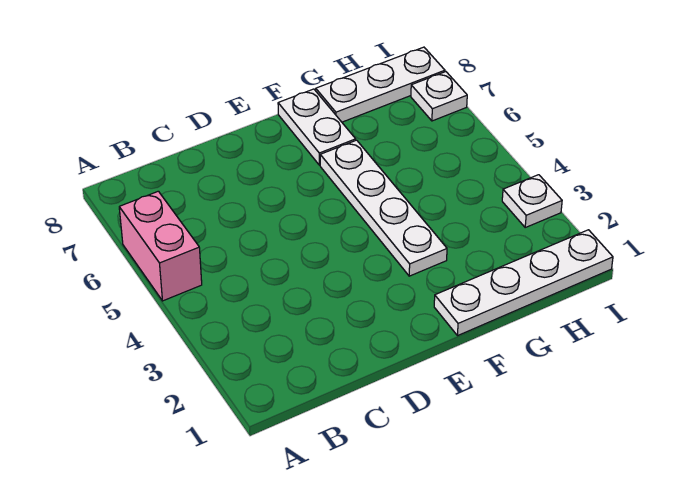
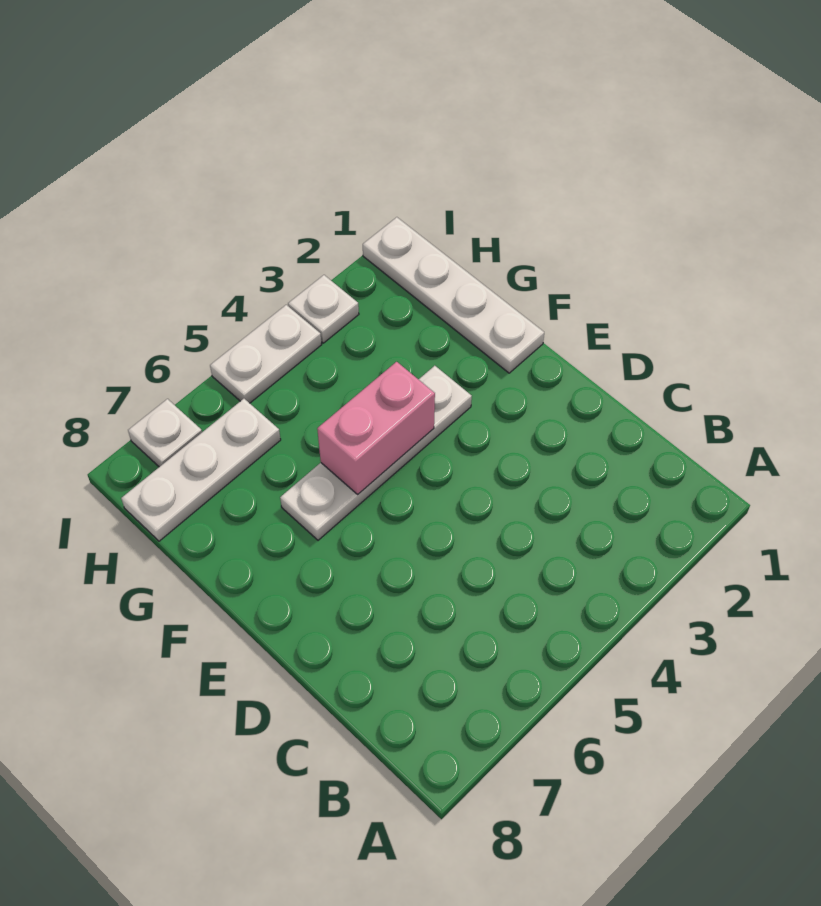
pink brick A5:A6 level 1 -> pink brick F4:F5 level 2
white plate F7:F8 level 1 -> white plate I4:I5 level 1
white plate G8:I8 level 1 -> white plate H6:H8 level 1

